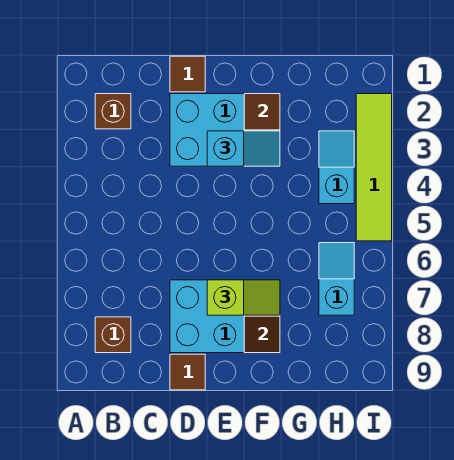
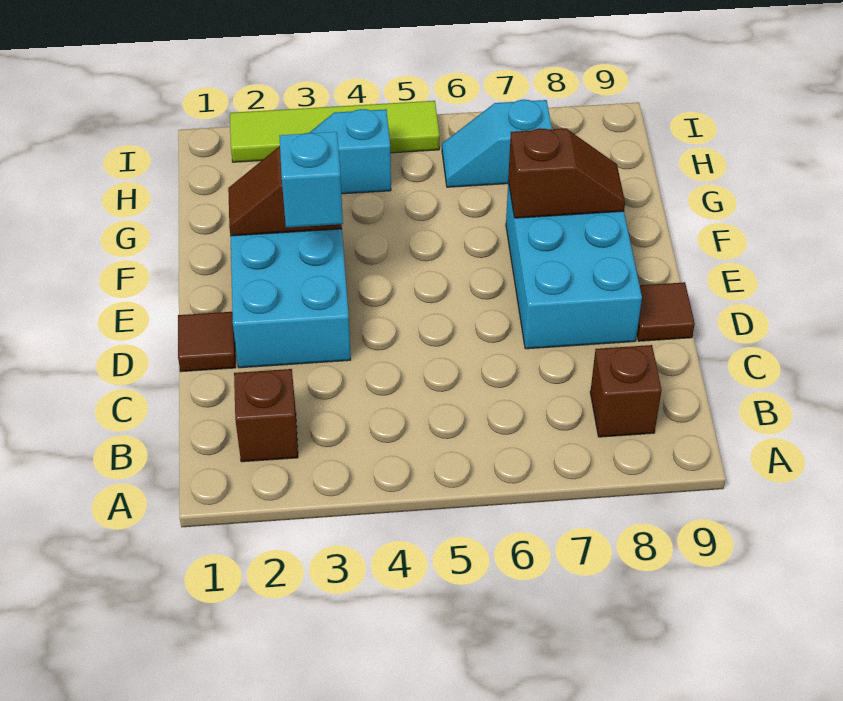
lime slope E7:F7 level 3 top E -> none

